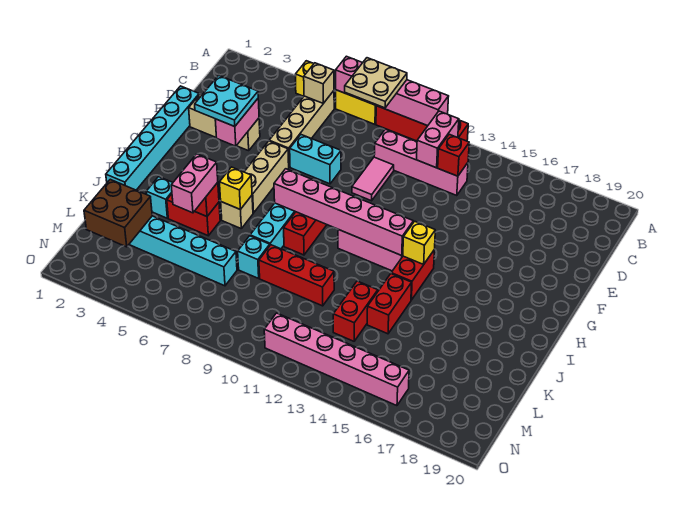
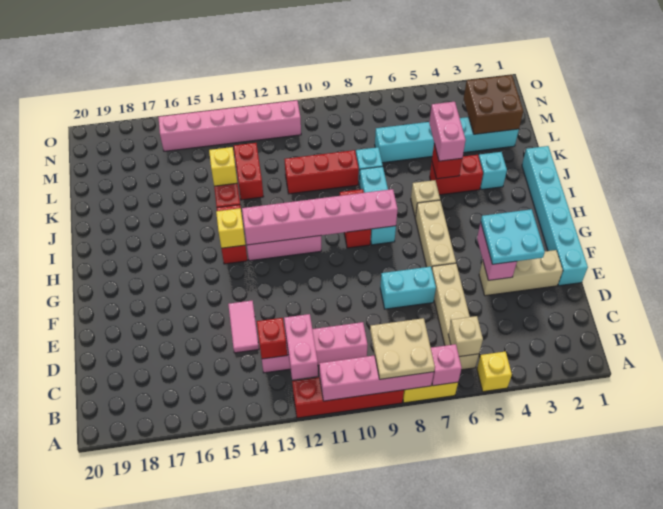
pink tile D10:E10 level 1 -> pink tile D14:E14 level 1
yellow brick I6 level 2 -> yellow brick K14 level 2

